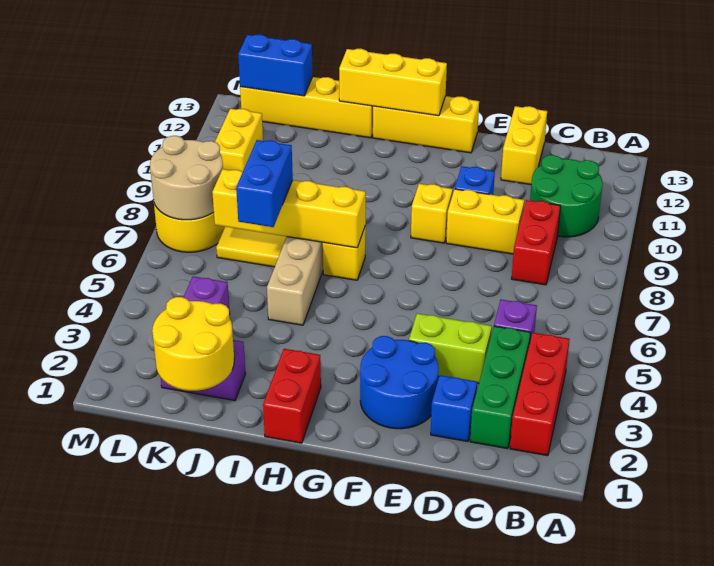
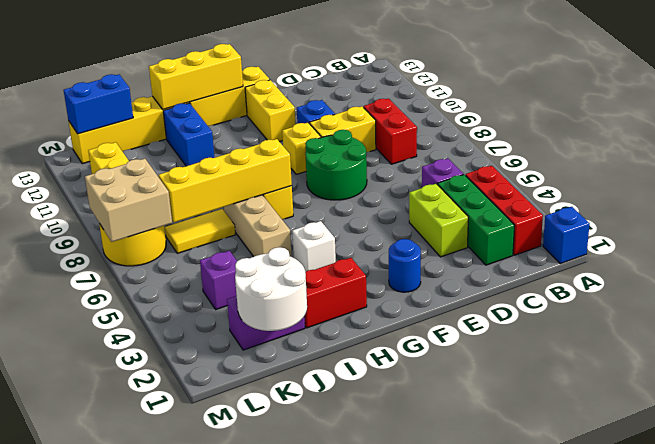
green round brick B10:C11 level 1 -> green round brick E7:F8 level 1
blue brick D2 level 1 -> blue brick A1 level 1
lime brick D4:E4 level 1 -> lime brick D3:D4 level 1
yellow brick D12:D13 level 1 -> yellow brick F11:F12 level 1
blue round brick E2:F3 level 1 -> blue round brick F2 level 1
red brick H1:H2 level 1 -> red brick H2:I2 level 1
none -> white brick H4 level 1
yellow round brick J1:K2 level 2 -> white round brick J1:K2 level 2
blue brick J6:J7 level 3 -> blue brick I11:I12 level 1
tan round brick L7:M8 level 2 -> tan brick L7:M8 level 2

